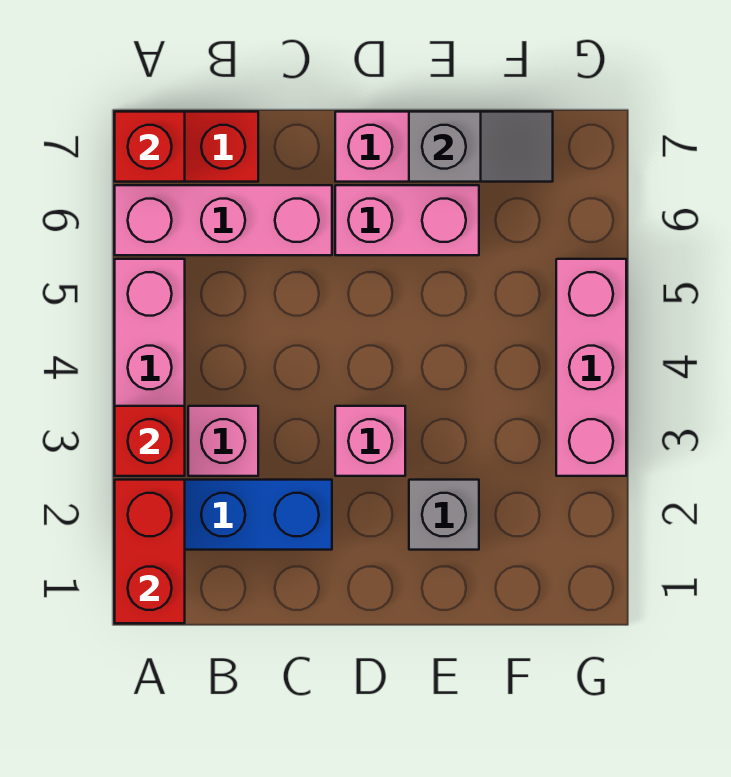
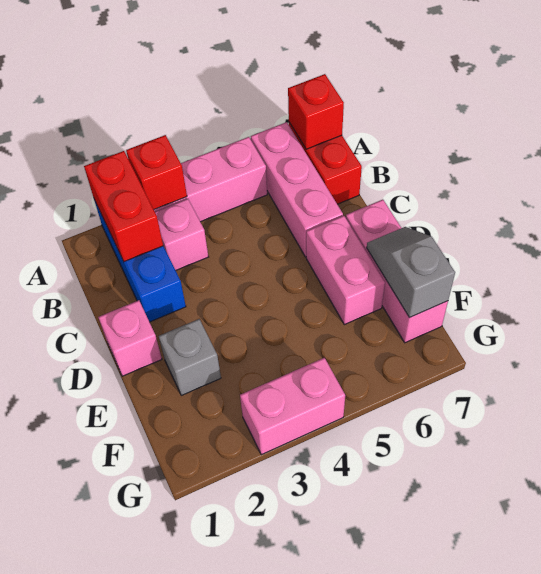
red brick A1:A2 level 2 -> red brick A2:B2 level 2
pink brick D3 level 1 -> pink brick D1 level 1
grey slope E7:F7 level 2 top E -> grey slope E7:F7 level 2 top F
pink brick G3:G5 level 1 -> pink brick G3:G4 level 1

